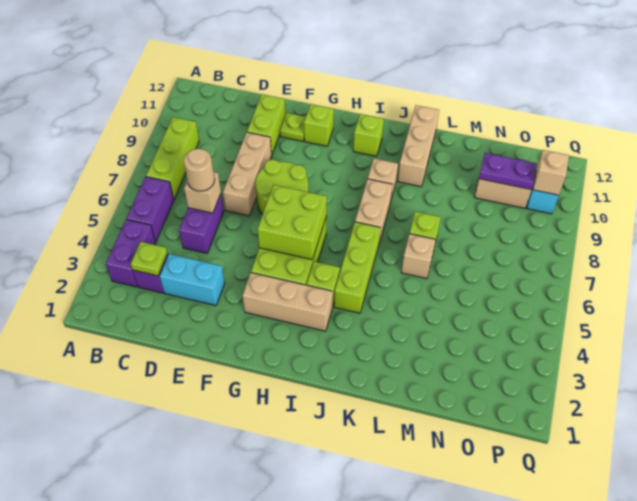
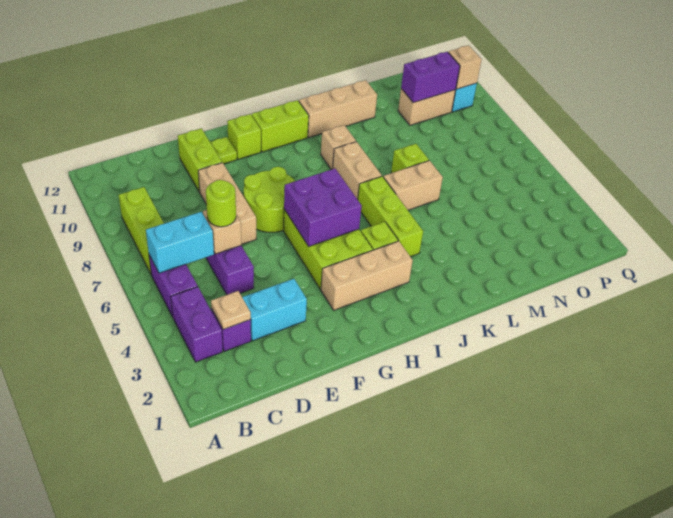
none -> cyan brick B6:C6 level 2
lime plate C3 level 2 -> tan plate C3 level 2
tan round brick D6 level 3 -> lime round brick D6 level 3
lime brick G5:H6 level 2 -> purple brick G5:H6 level 2
lime brick I11 level 1 -> lime brick H11:I11 level 1
tan brick K10:K12 level 1 -> tan brick J11:L11 level 1
tan brick L6 level 1 -> tan brick K6:L6 level 1
purple plate N10:O10 level 2 -> purple brick N10:O10 level 2

